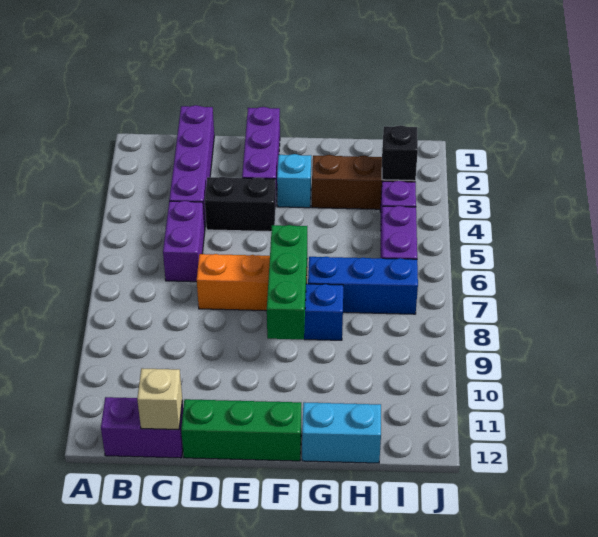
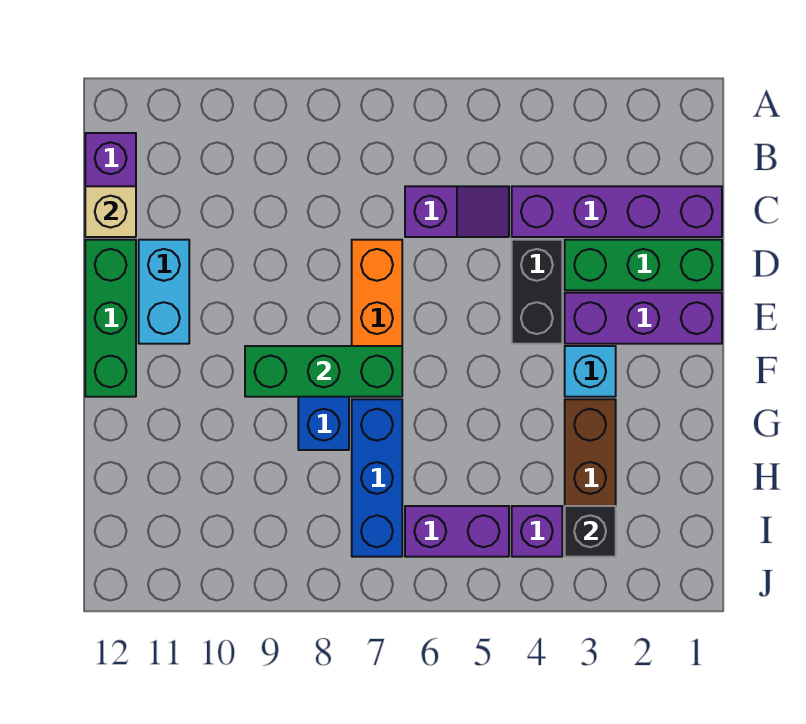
purple brick C5:C6 level 1 -> purple slope C5:C6 level 1 top 6
none -> green brick D1:D3 level 1
cyan brick G12:H12 level 1 -> cyan brick D11:E11 level 1

